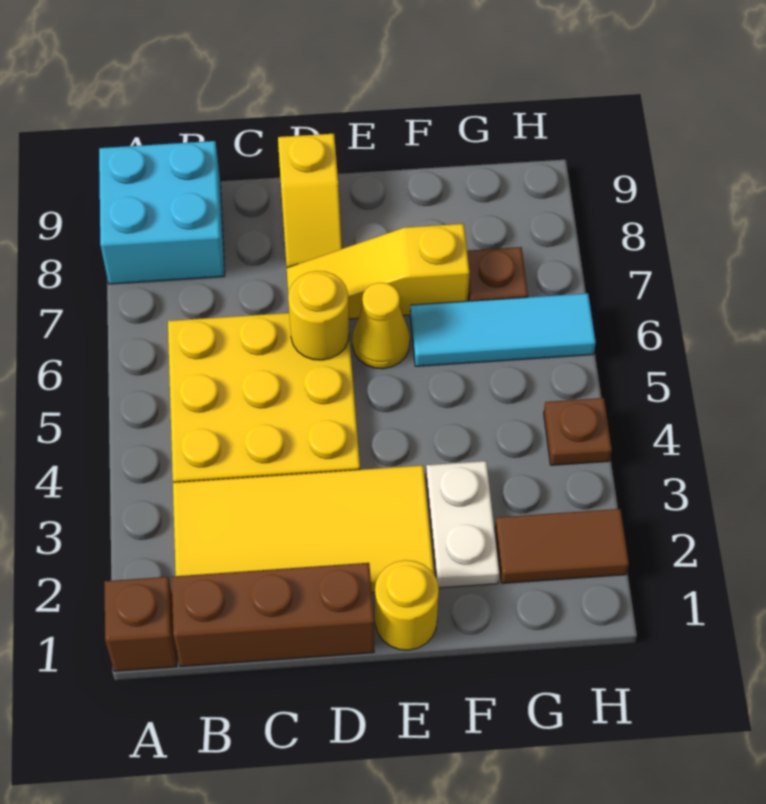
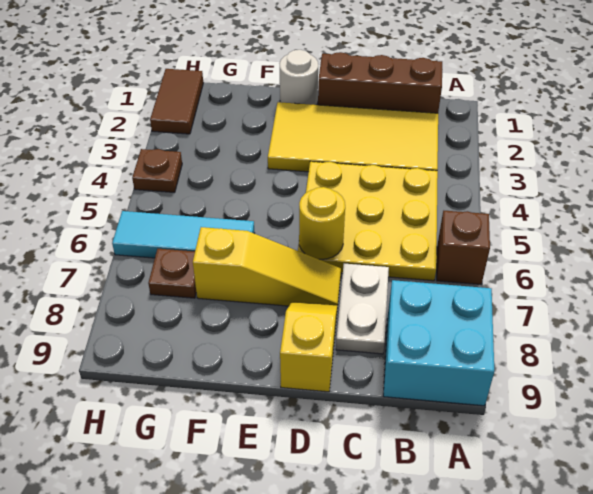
brown brick A1 level 1 -> brown brick A6 level 1
yellow round brick E1 level 1 -> white round brick E1 level 1
yellow cone E6 level 1 -> none
white plate F2:F3 level 1 -> white plate C7:C8 level 1
brown tile G2:H2 level 1 -> brown tile H1:H2 level 1

